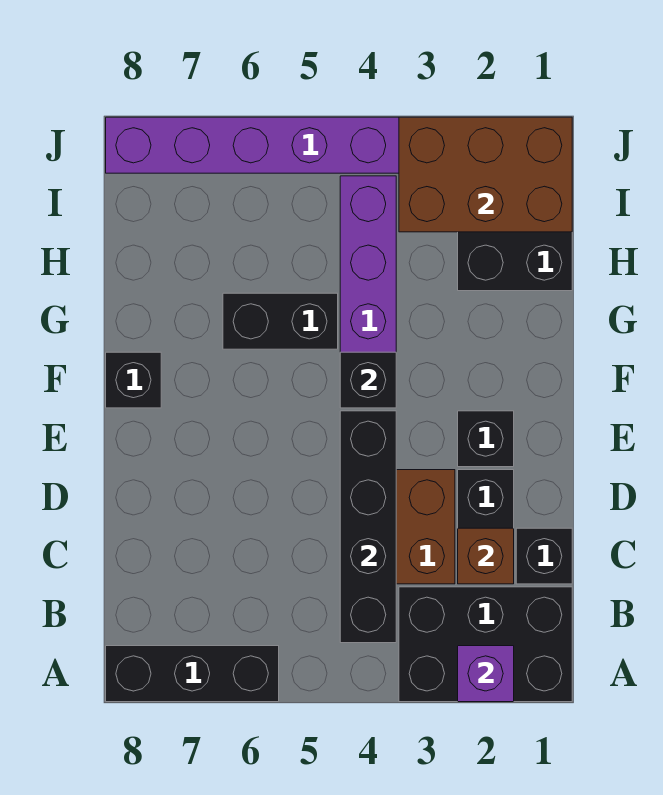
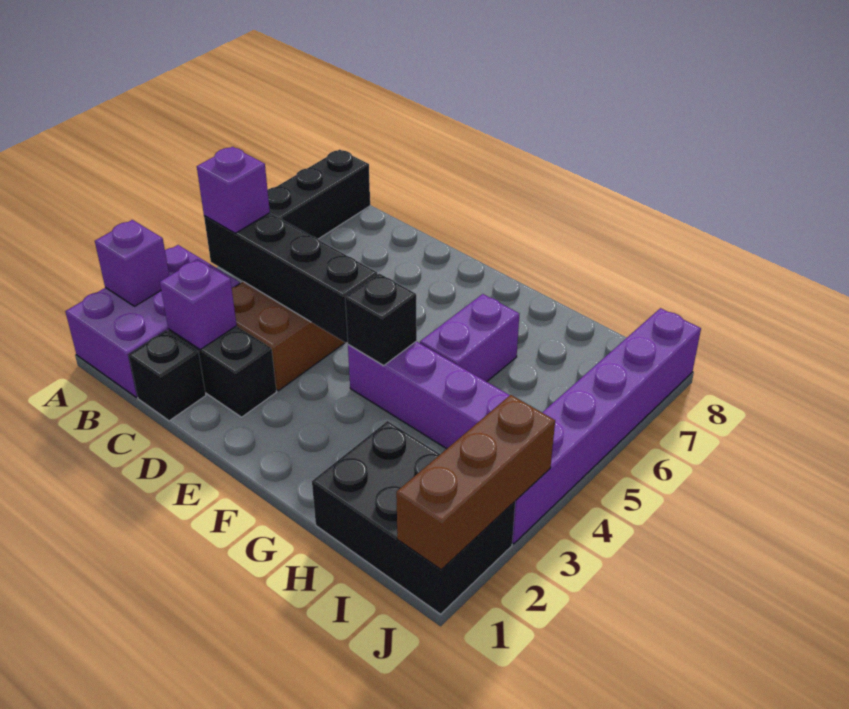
black brick A1:B3 level 1 -> purple brick A1:B3 level 1
none -> purple brick B4 level 3
brown brick C2 level 2 -> purple brick C2 level 2
black brick E2 level 1 -> none
black brick F8 level 1 -> none
black brick G5:G6 level 1 -> purple brick G5:G6 level 1
brown brick I1:J3 level 2 -> brown brick J1:J3 level 2

